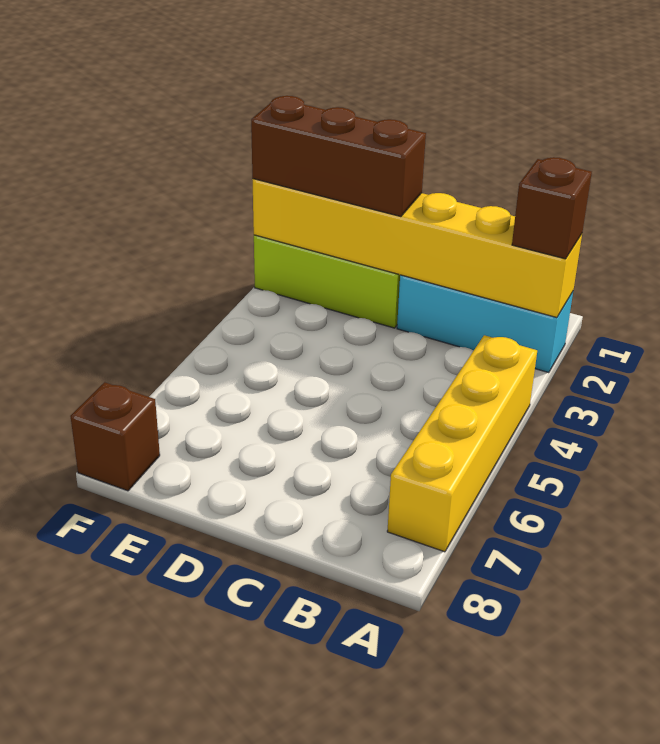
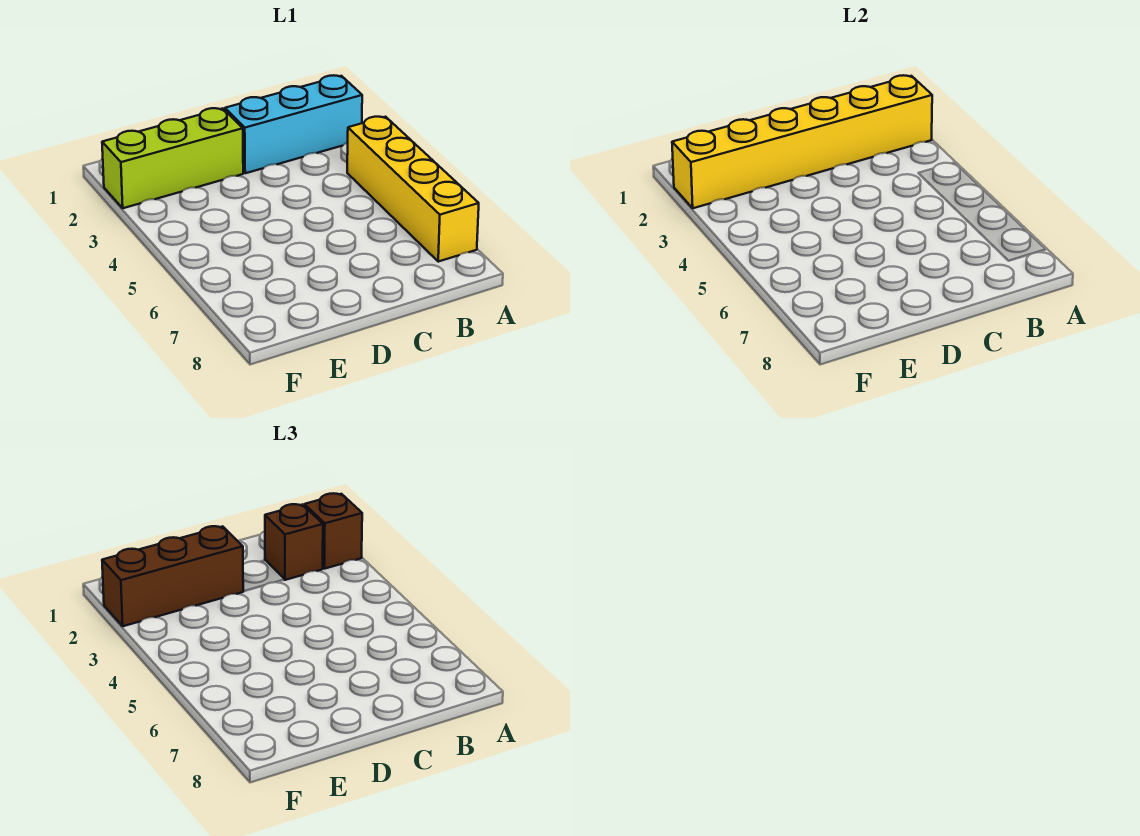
brown brick F8 level 1 -> brown brick B2 level 3

